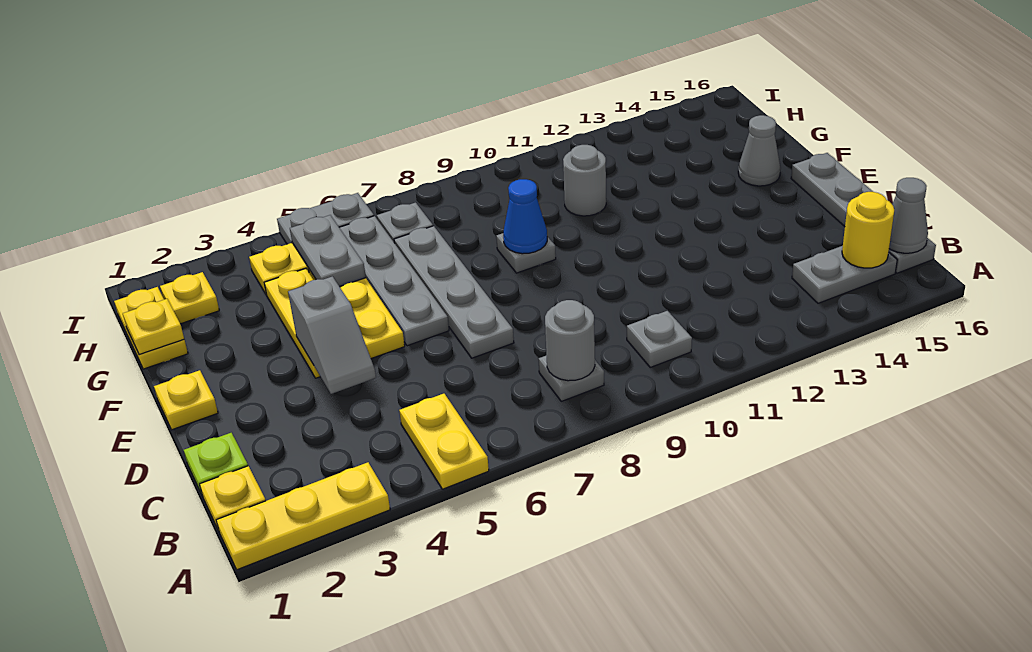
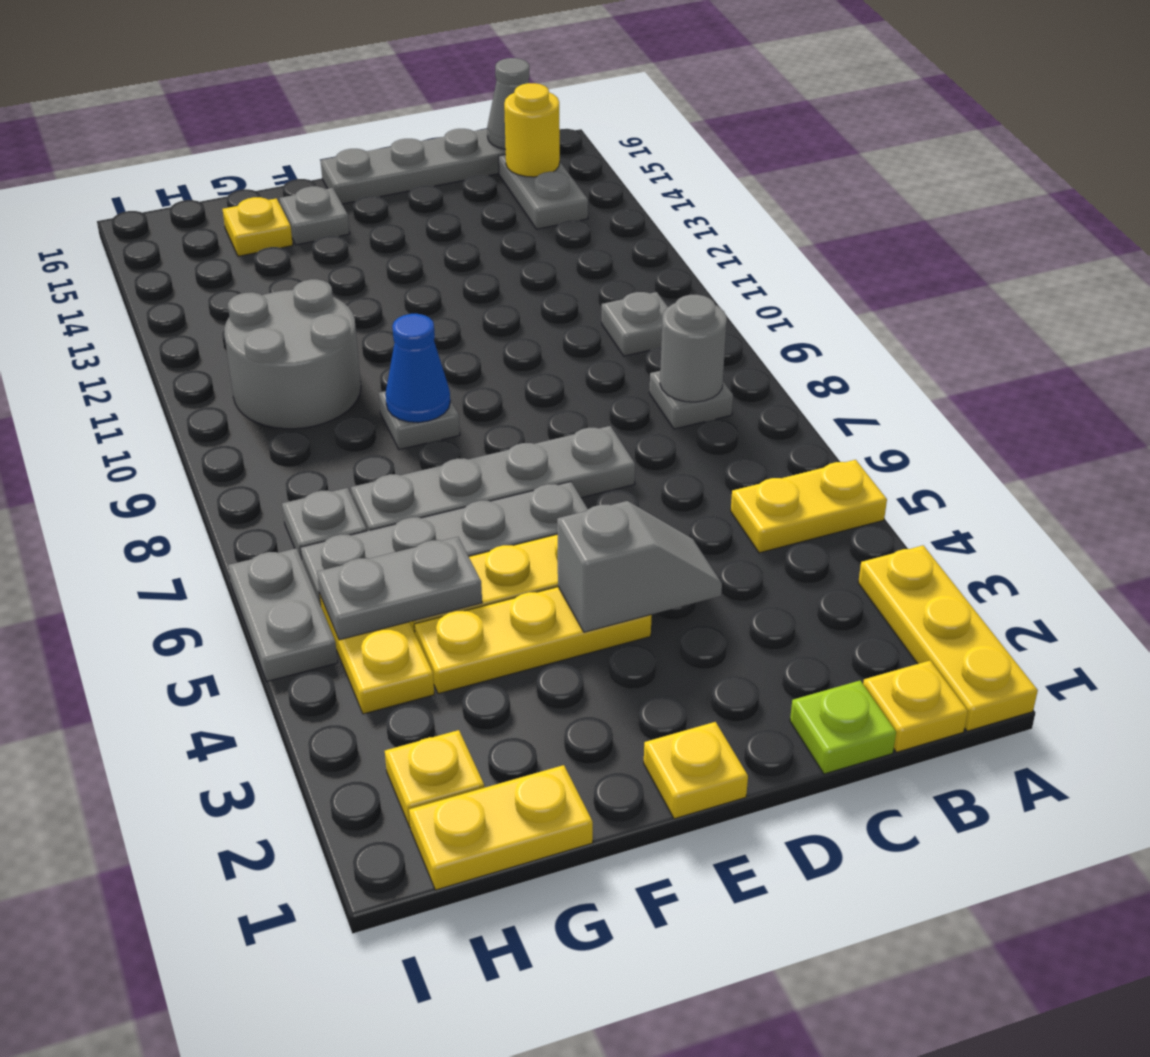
grey cone F15 level 1 -> grey plate F15 level 1
yellow plate G1 level 2 -> yellow plate G15 level 1
grey round brick G11 level 1 -> grey round brick G10:H11 level 1

